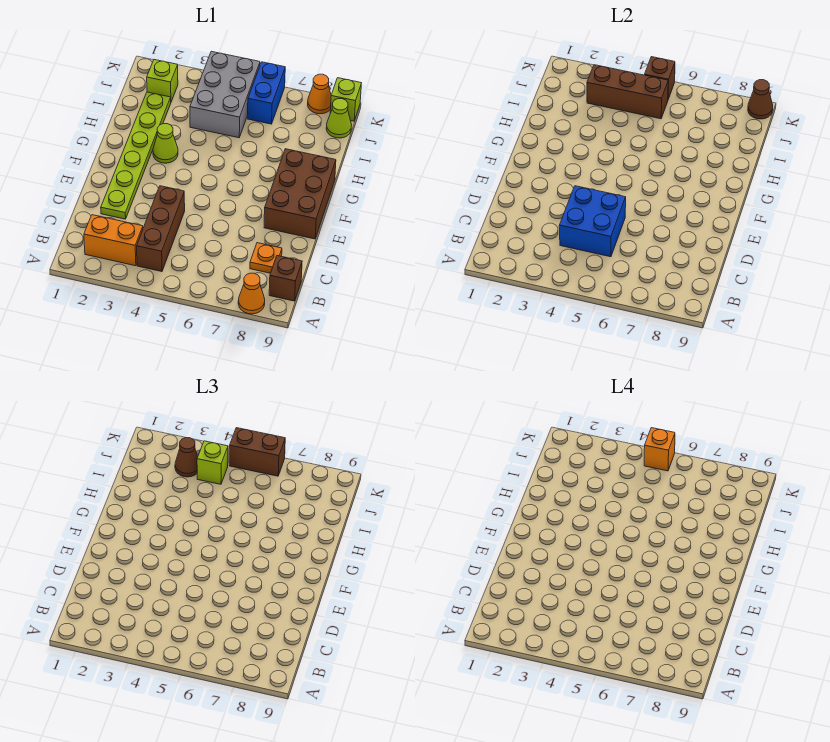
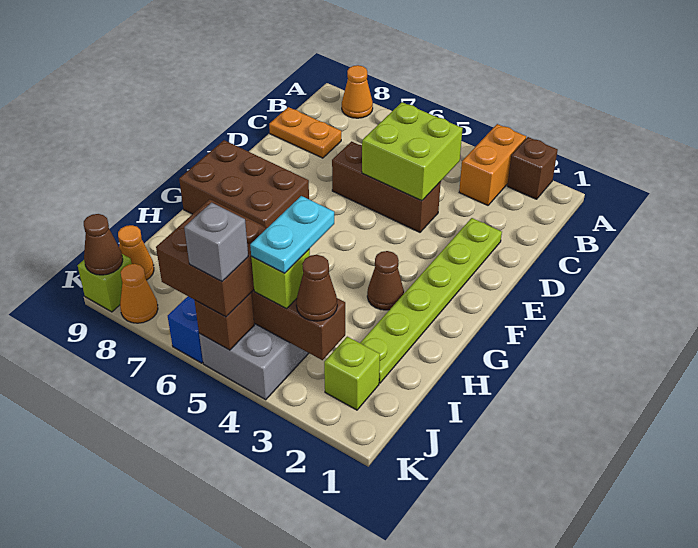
orange brick B2:B3 level 1 -> orange brick A3:B3 level 1
brown brick B4:D4 level 1 -> brown brick D4:D6 level 1
brown brick B9 level 1 -> brown brick A2 level 1
blue brick C4:D5 level 2 -> lime brick C4:D5 level 2
orange plate C8 level 1 -> orange plate C8:C9 level 1
brown brick E8:G9 level 1 -> brown brick F7:G9 level 1
lime cone G3 level 1 -> brown cone G3 level 1
none -> cyan plate I4:J4 level 4
lime cone J9 level 1 -> orange cone J9 level 1
brown brick K5:K6 level 3 -> brown brick J5:K6 level 3
orange brick K5 level 4 -> grey brick K5 level 4

